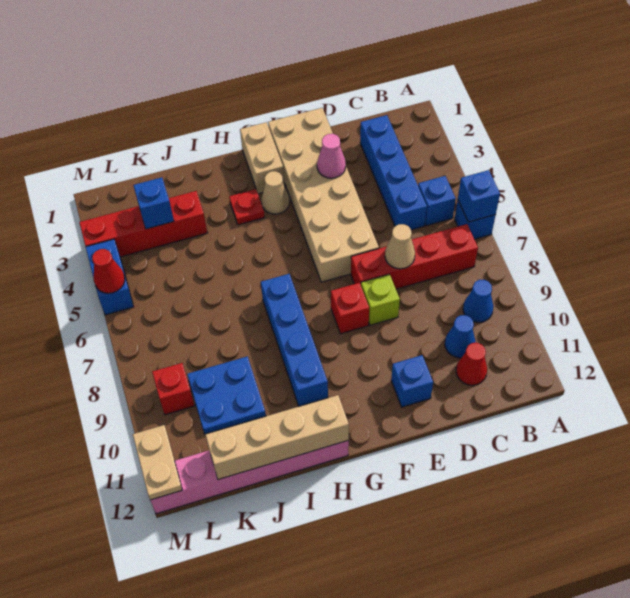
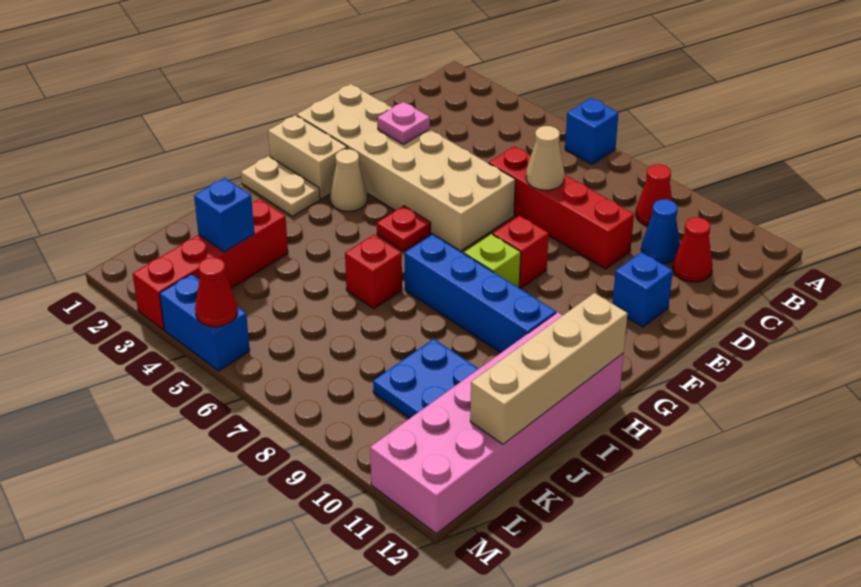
blue brick A6 level 2 -> none
blue brick B5 level 1 -> none
red brick B7:E7 level 1 -> red brick D6:D9 level 1
blue cone B9 level 1 -> red cone B9 level 1
blue brick C2:C5 level 1 -> none
pink cone E3 level 2 -> pink plate E3 level 2
lime brick E8 level 1 -> lime brick G8 level 1
red plate H3 level 1 -> red plate G5 level 1
pink brick H12:M12 level 1 -> pink brick H11:M12 level 1
red brick L9 level 1 -> red brick I6 level 1
tan plate M11:M12 level 2 -> tan plate H1:H2 level 1

